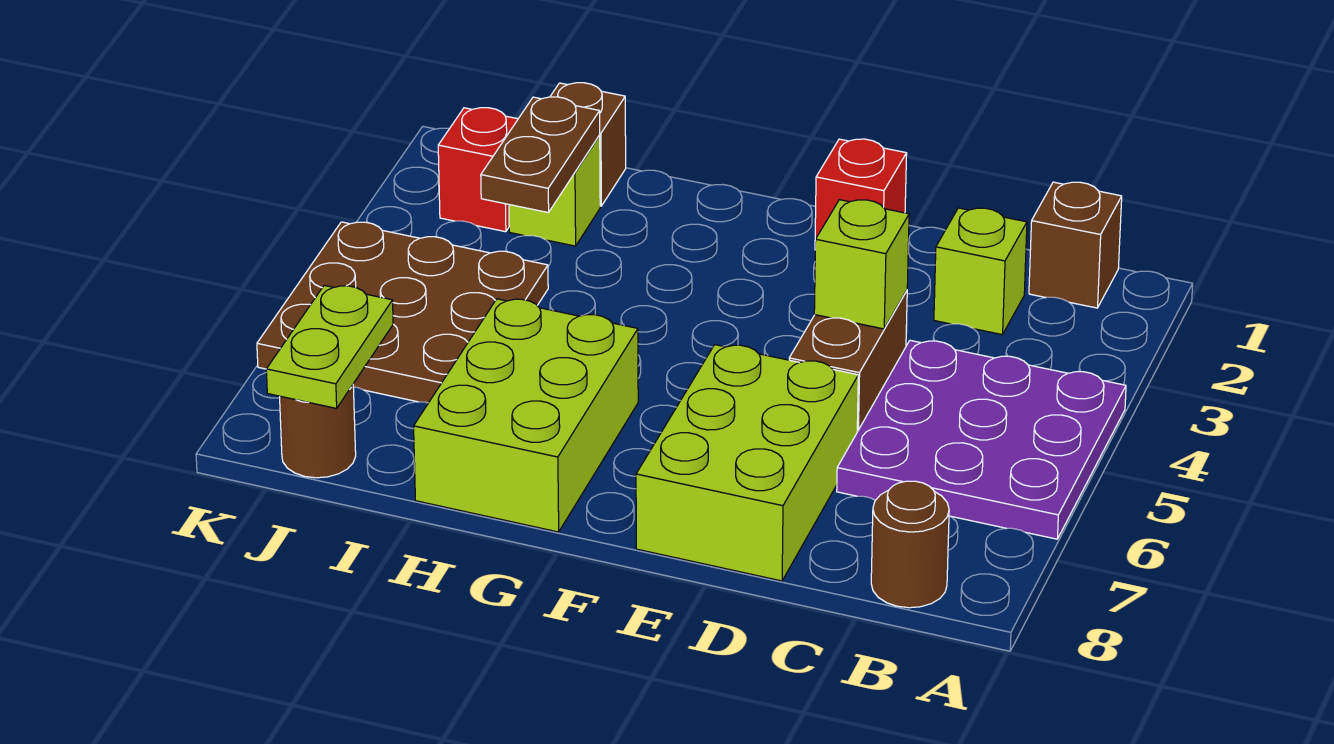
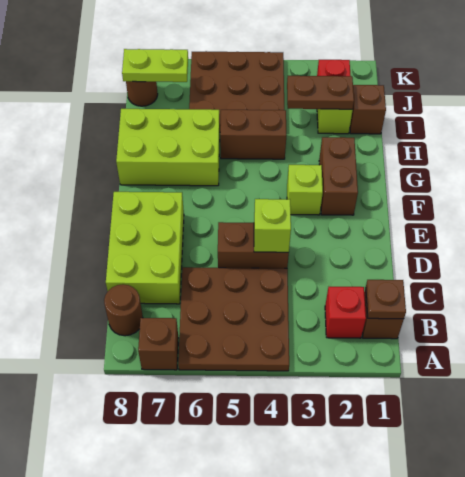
purple plate A4:C6 level 1 -> brown plate A4:C6 level 1
none -> brown brick A7 level 1
none -> brown plate B1 level 2
lime brick C2 level 1 -> lime brick F3 level 1
lime brick D6:E8 level 1 -> lime brick C7:E8 level 1
red brick E1 level 1 -> red brick B2 level 1
none -> brown brick F2:G2 level 1
none -> brown brick H4:H5 level 1

